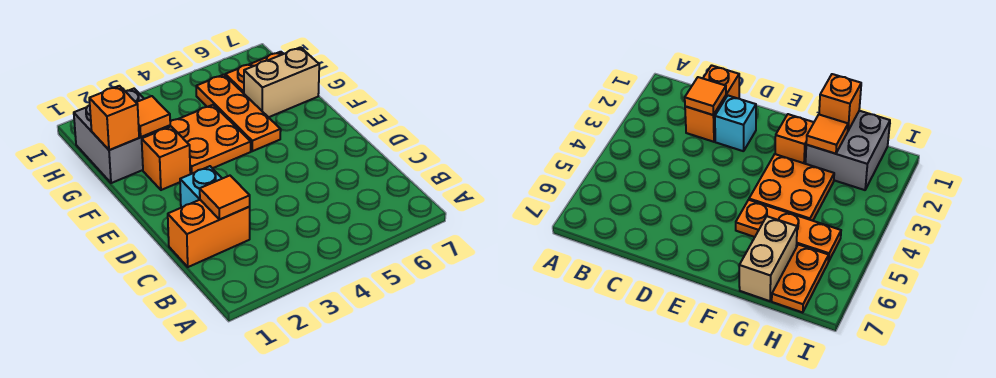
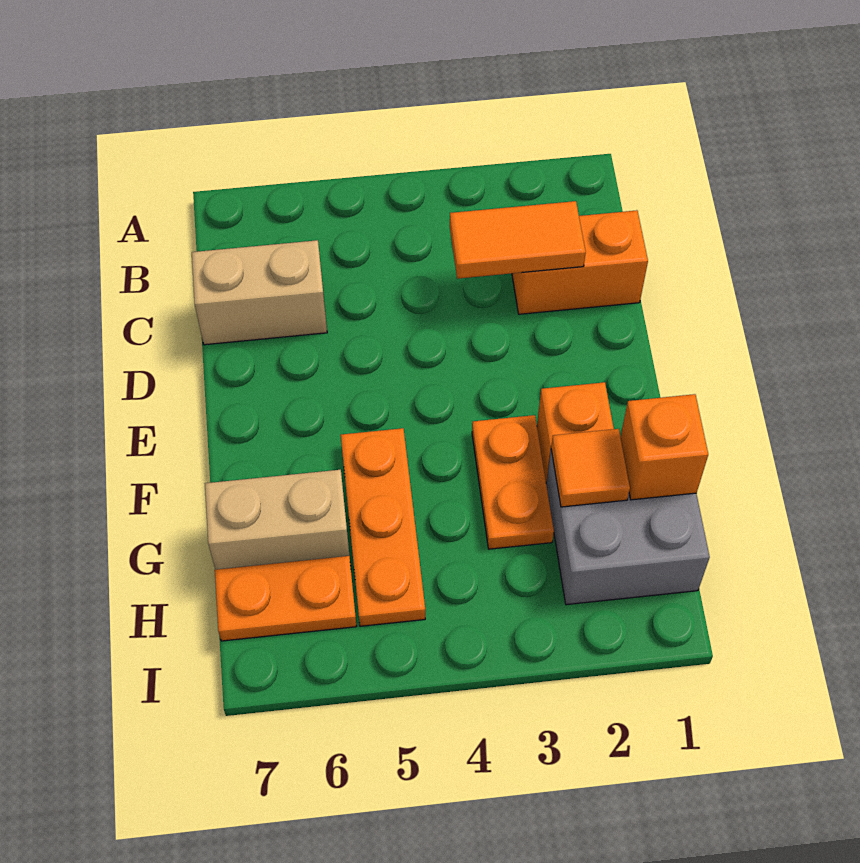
orange tile C2 level 2 -> orange tile C2:C3 level 2
none -> tan brick C6:C7 level 1
cyan brick D2 level 1 -> none
orange plate F3:G4 level 1 -> orange plate F3:G3 level 1

